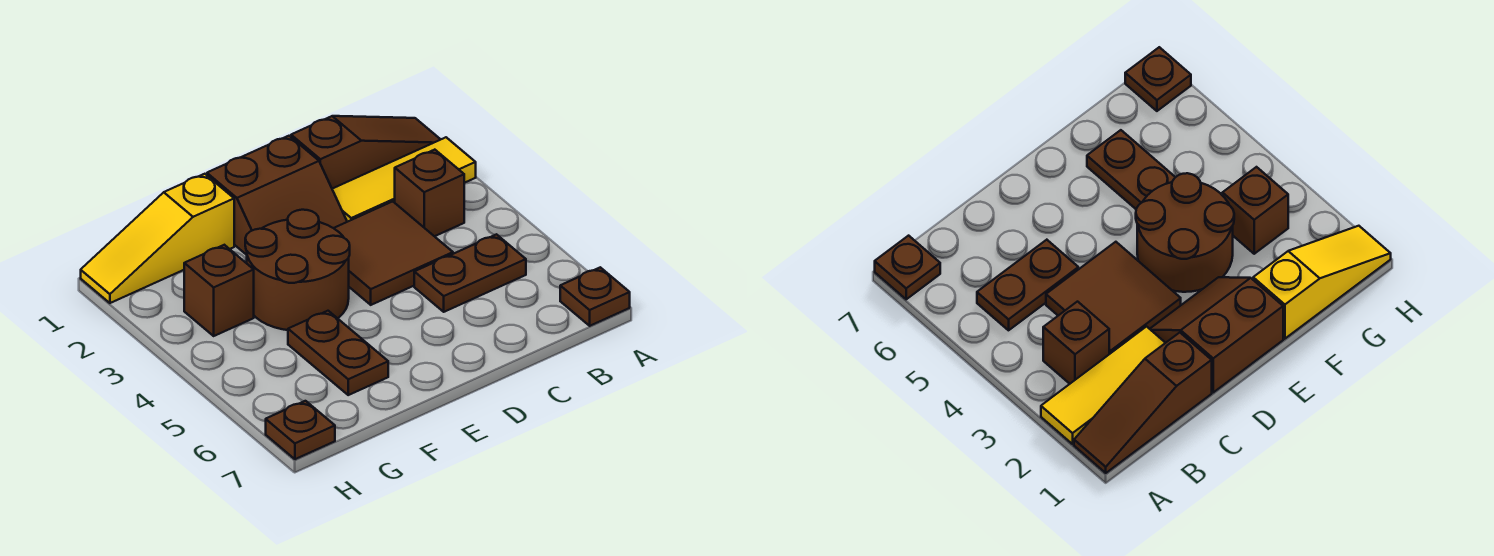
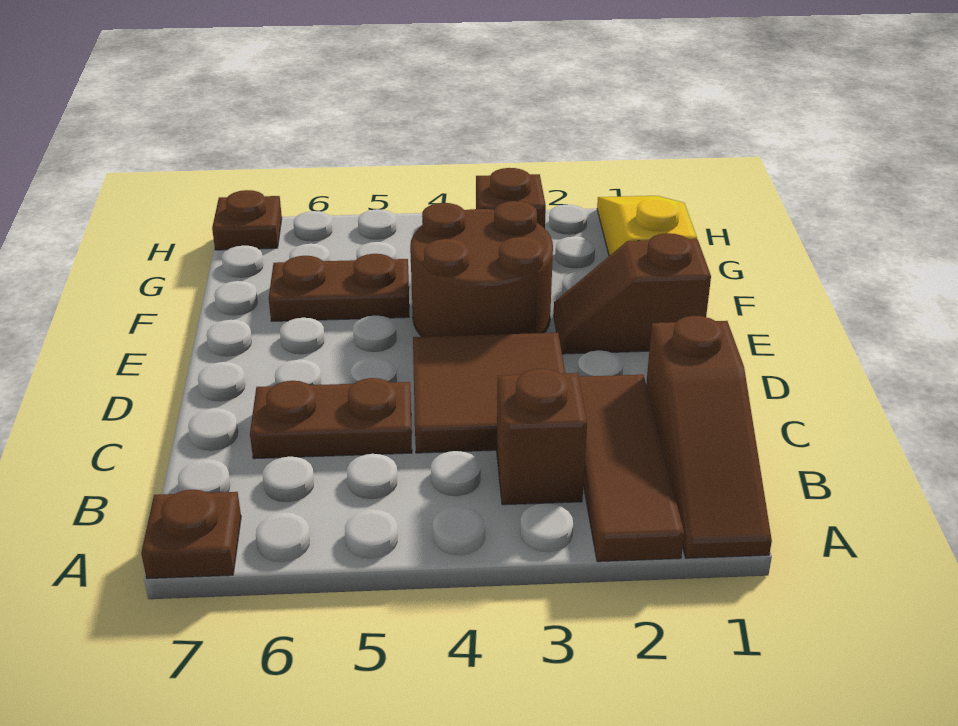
yellow tile A2:C2 level 1 -> brown tile A2:C2 level 1
brown plate B5:C5 level 1 -> brown plate C5:C6 level 1
brown slope D1:E2 level 1 top 1 -> brown slope E1:E2 level 1 top 1

